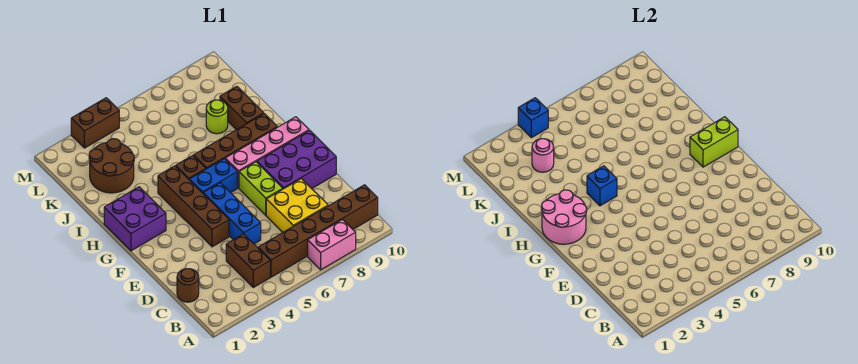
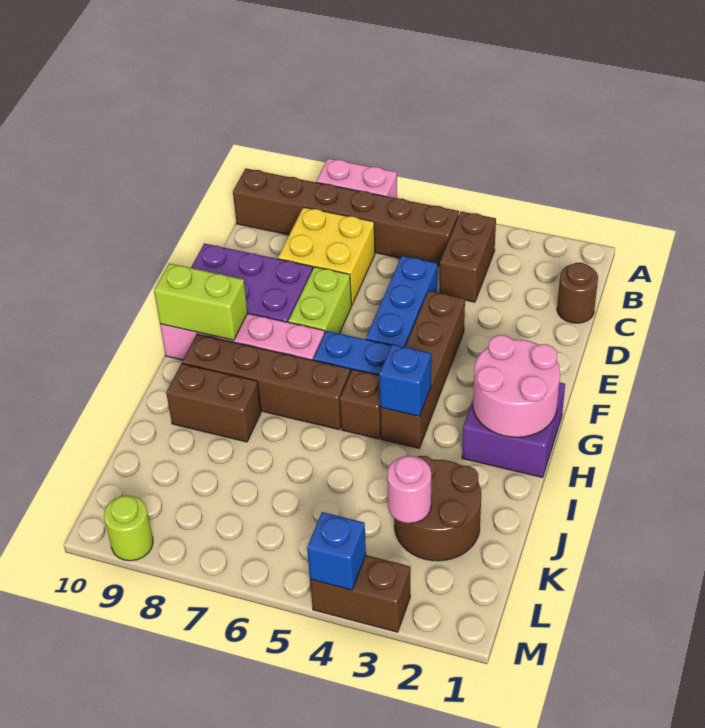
brown brick I9:J9 level 1 -> brown brick I8:I9 level 1
lime round brick J8 level 1 -> lime round brick M9 level 1

